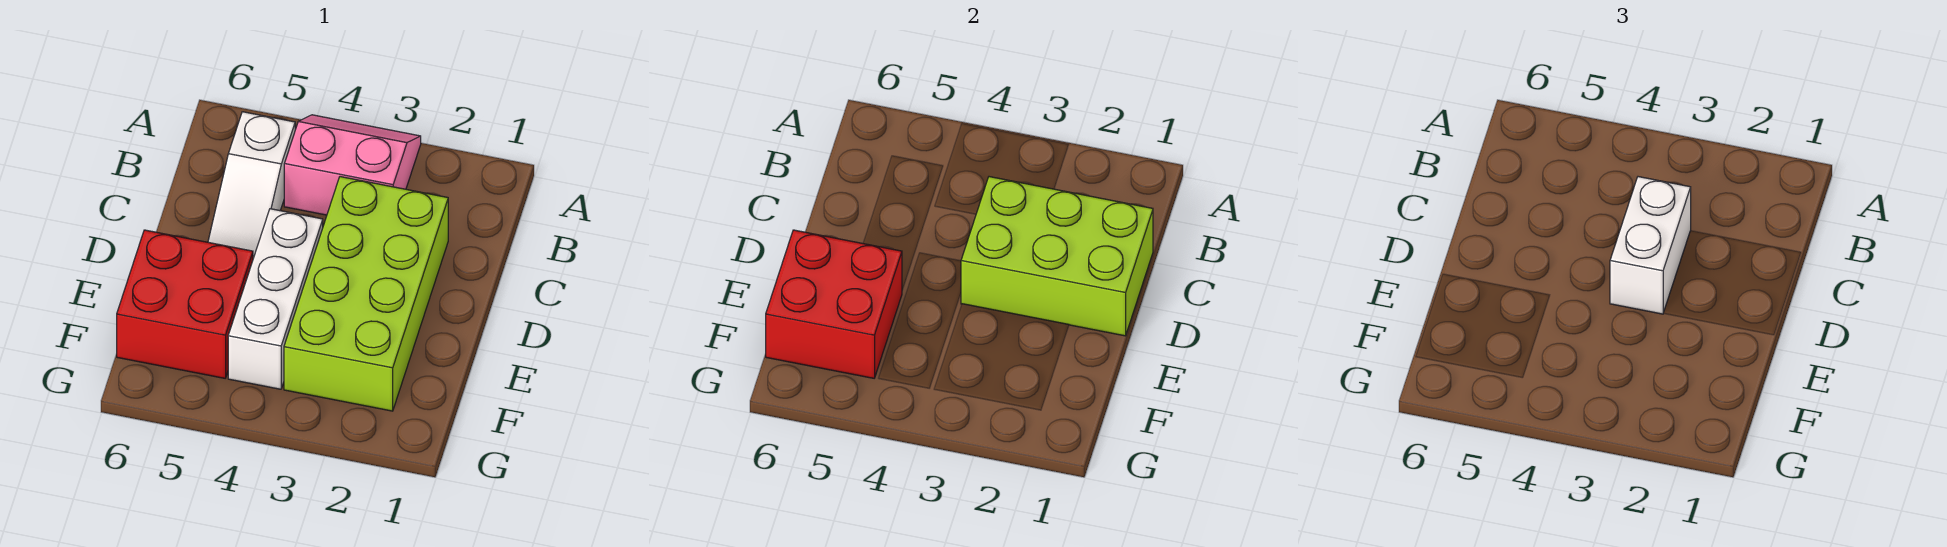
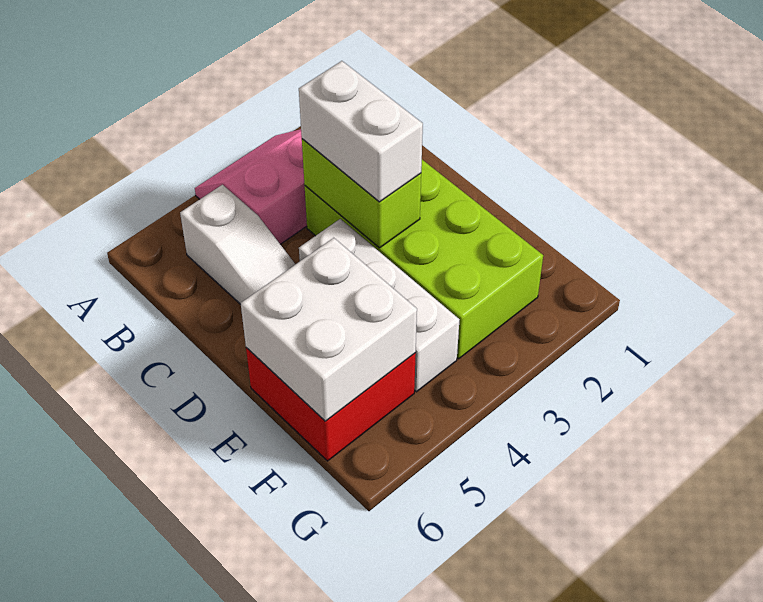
lime brick C1:D3 level 2 -> lime brick C3:D3 level 2
red brick E5:F6 level 2 -> white brick E5:F6 level 2

